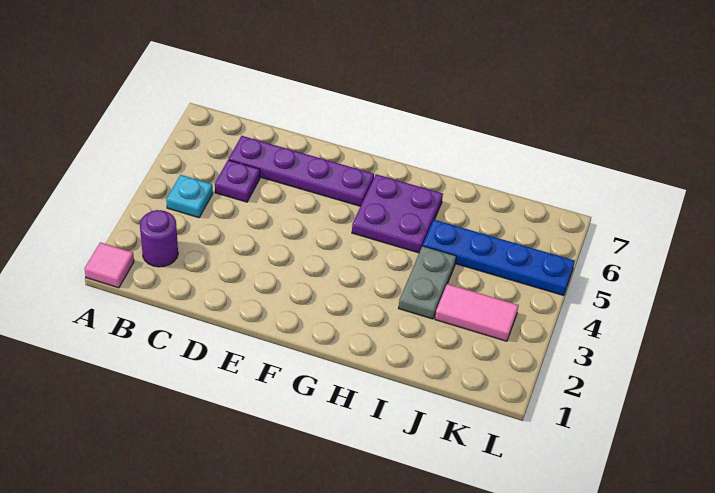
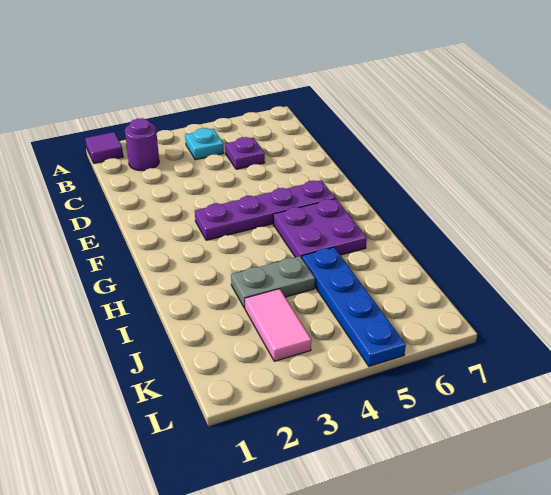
pink tile A1 level 1 -> purple tile A1 level 1
purple plate C6:F6 level 1 -> purple plate F3:F6 level 1

